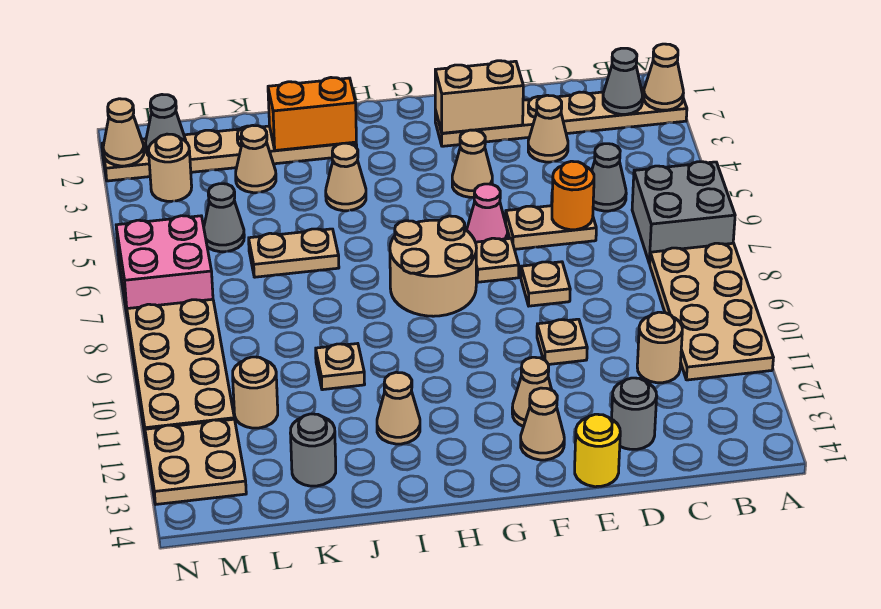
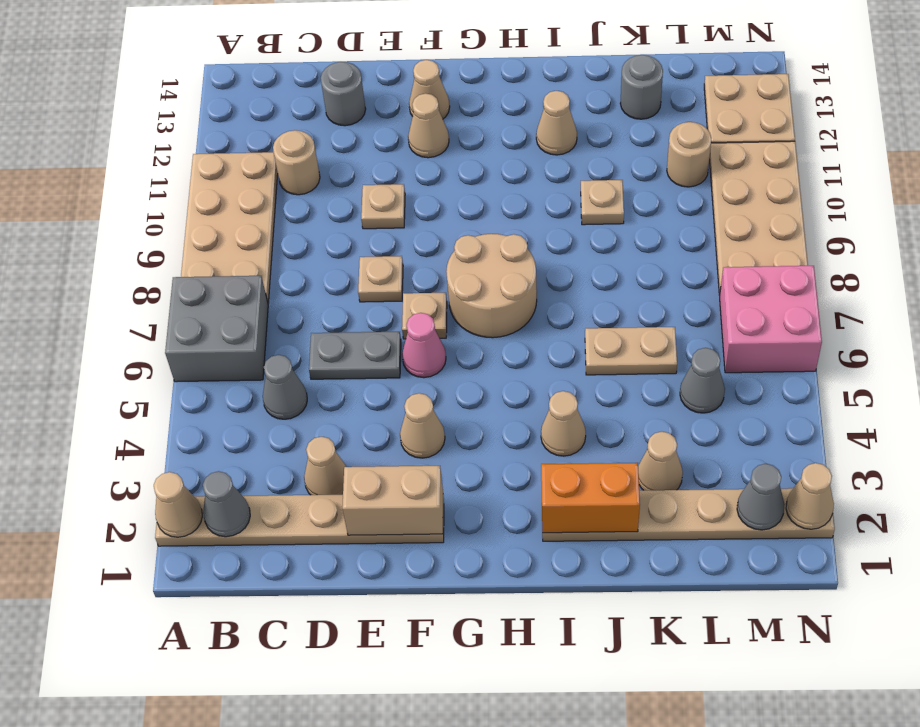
tan plate D6:E6 level 1 -> grey plate D6:E6 level 1
orange round brick D6 level 2 -> none
yellow round brick E14 level 1 -> none
tan round brick M3 level 1 -> none

